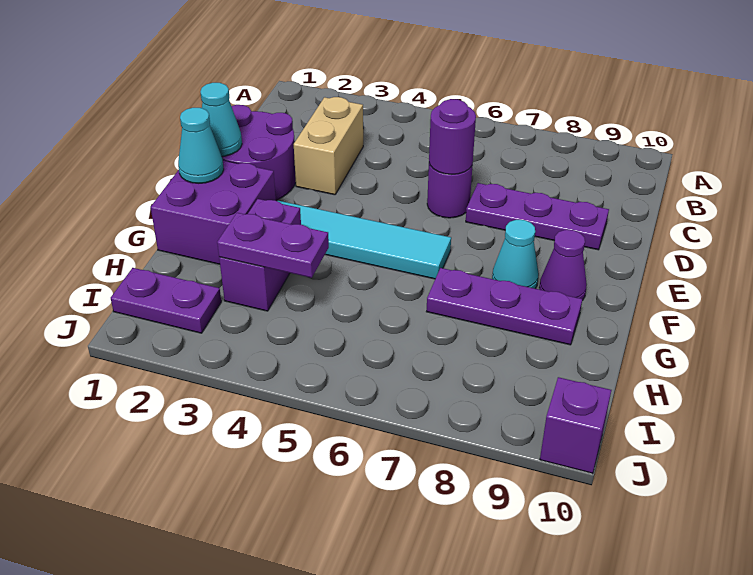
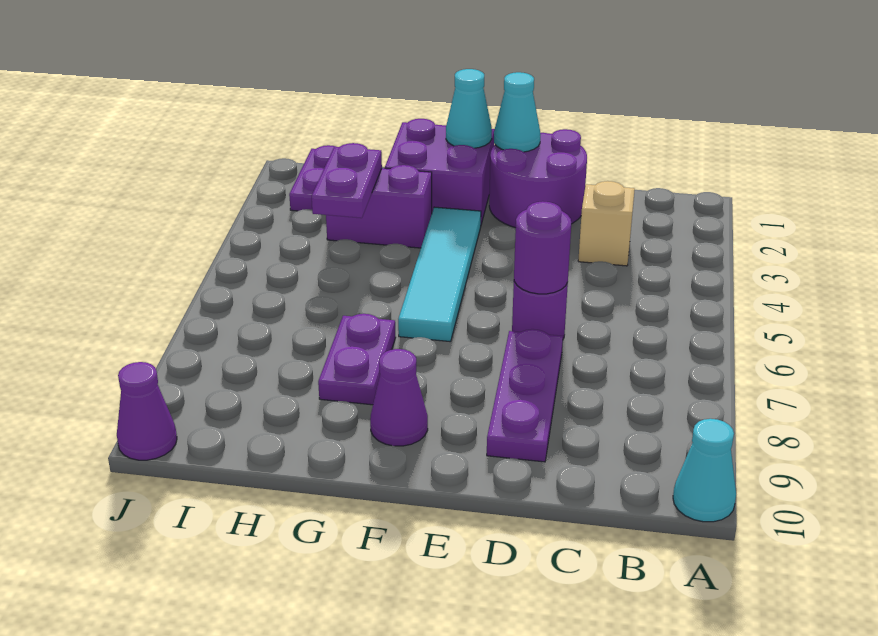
tan brick C3:D3 level 1 -> tan brick C3 level 1
cyan cone F8 level 1 -> cyan cone A10 level 1
purple plate G7:G9 level 1 -> purple plate G7:G8 level 1
purple brick J10 level 1 -> purple cone J10 level 1

